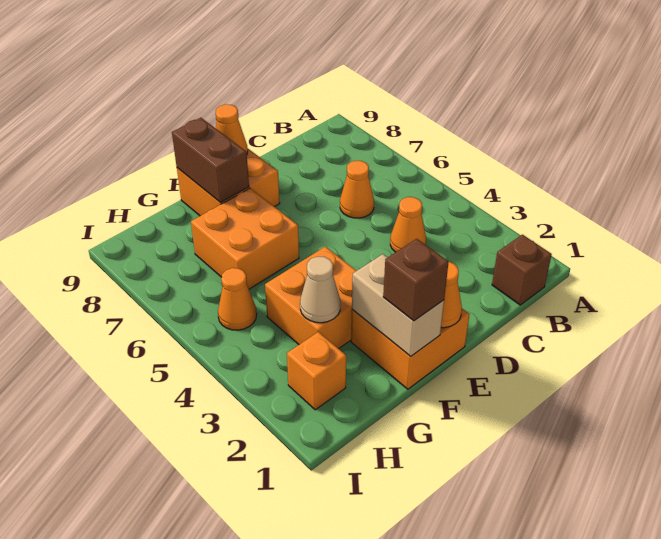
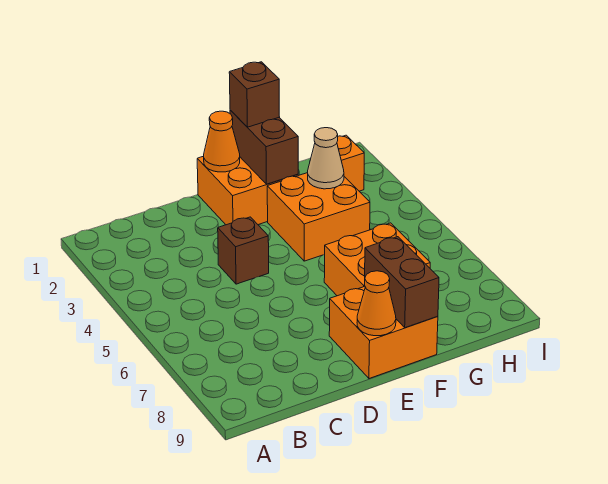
brown brick B1 level 1 -> brown brick D4 level 1
orange cone C4 level 1 -> none
orange cone C6 level 1 -> none
tan brick F1:F2 level 2 -> brown brick F1:F2 level 2
orange cone H5 level 1 -> none

